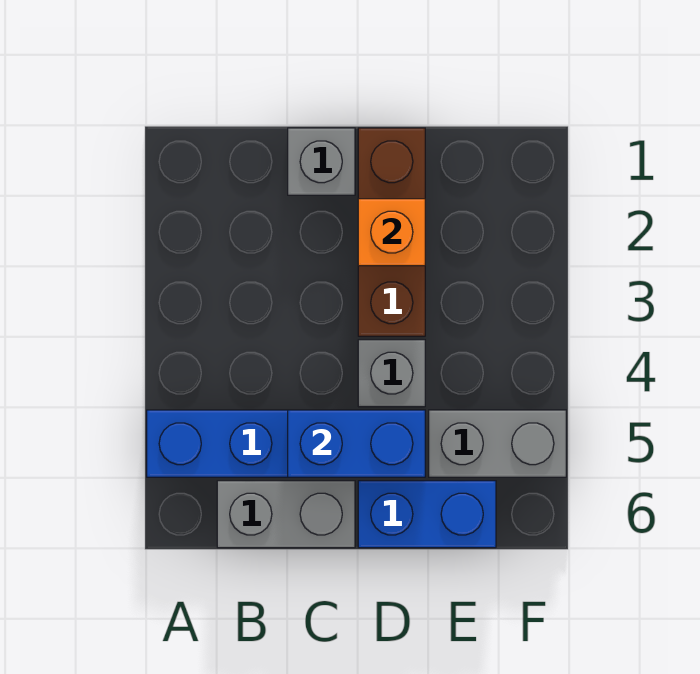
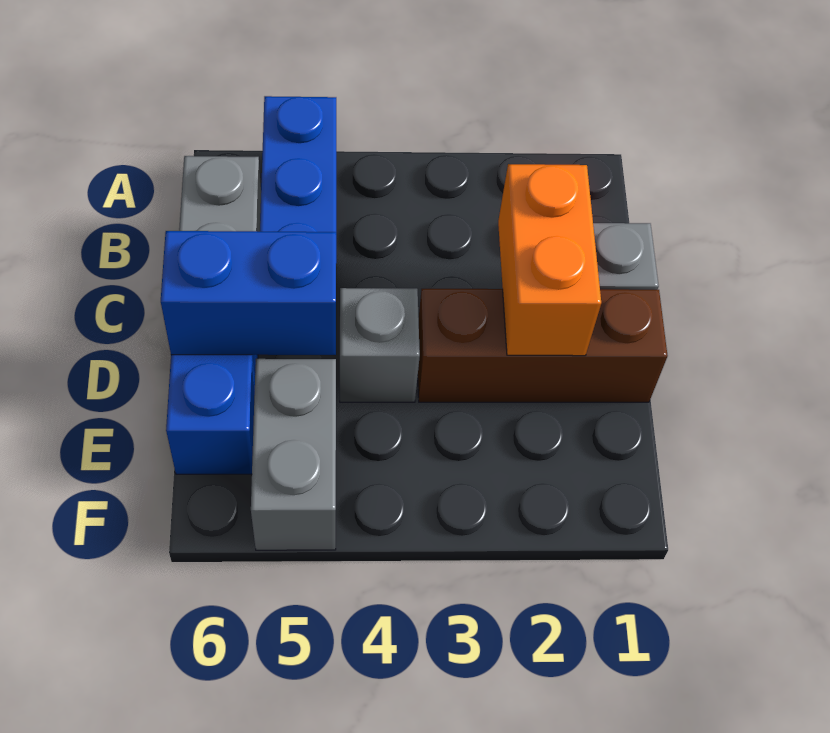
blue brick C5:D5 level 2 -> blue brick D5:D6 level 2
orange brick D2 level 2 -> orange brick C2:D2 level 2

